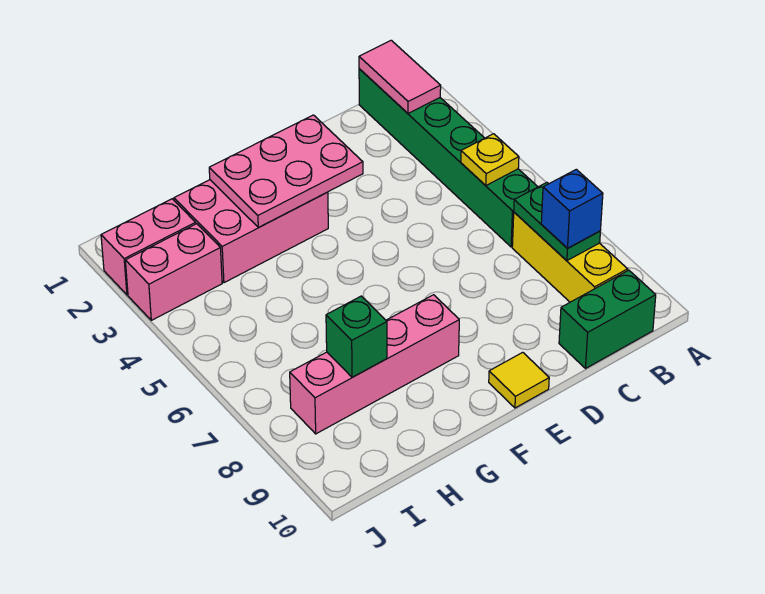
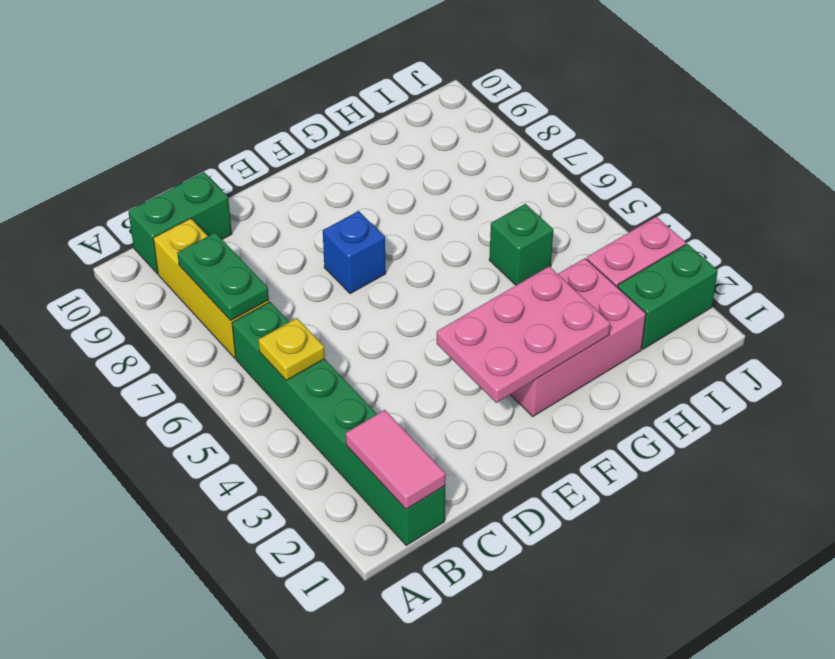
blue brick B8 level 3 -> blue brick E7 level 1
yellow tile E10 level 1 -> none
pink brick F8:I8 level 1 -> none
green brick H8 level 2 -> green brick H5 level 1
pink brick I2:J2 level 1 -> green brick I2:J2 level 1

